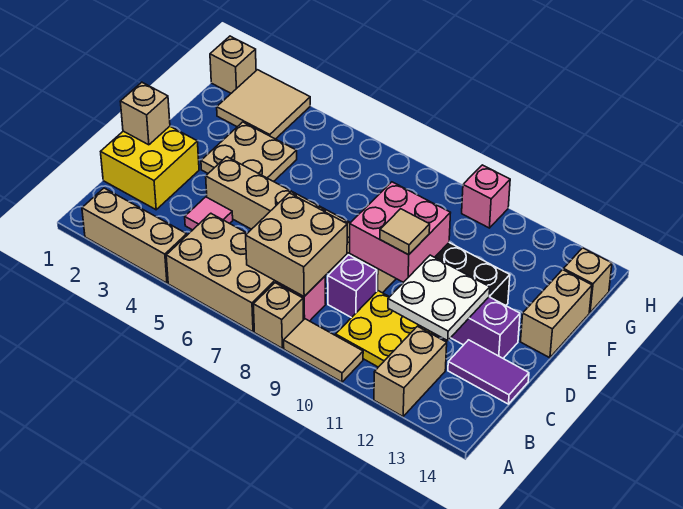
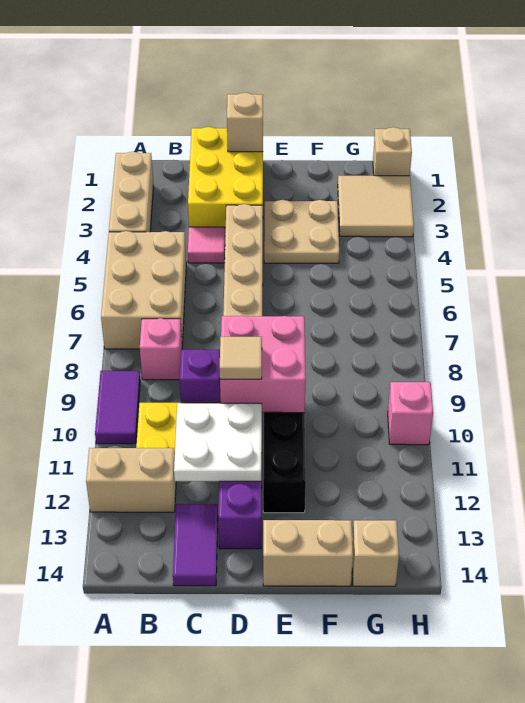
tan brick A8 level 1 -> none
tan tile A9:A10 level 1 -> purple tile A9:A10 level 1
tan brick B7:C8 level 2 -> none
yellow brick C1:D2 level 1 -> yellow brick C1:D3 level 1

